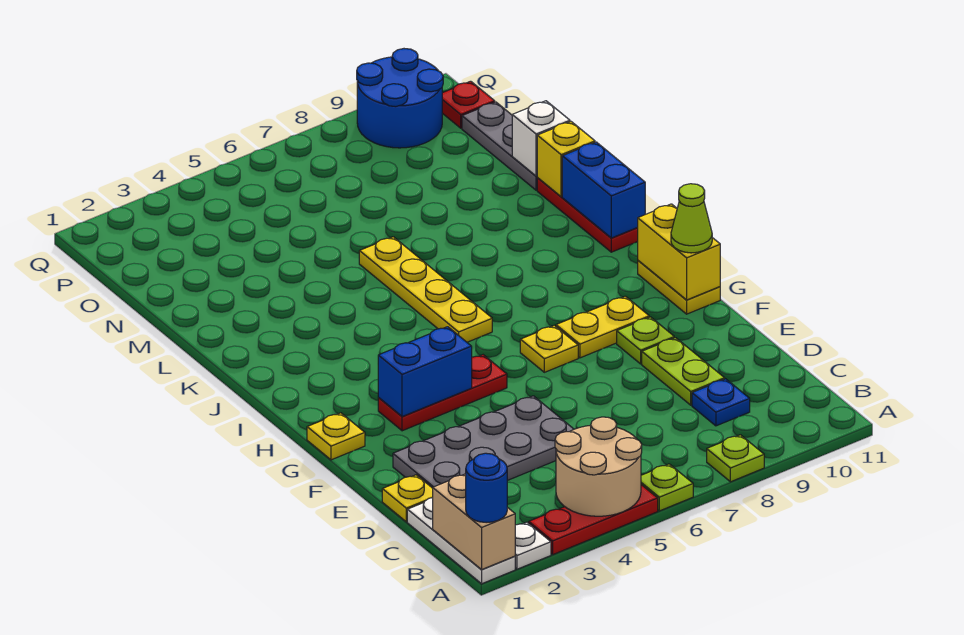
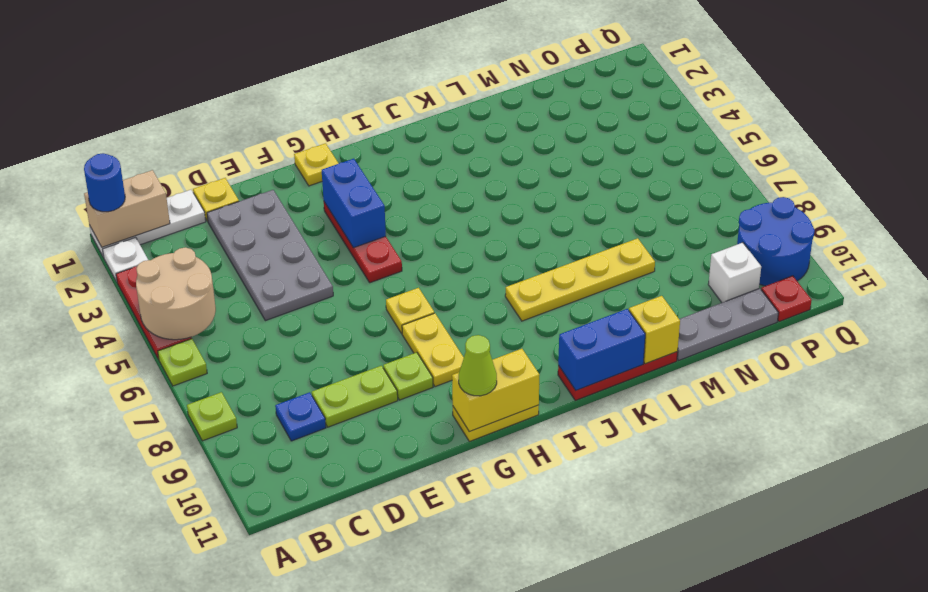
yellow plate I6:L6 level 1 -> yellow plate J8:M8 level 1
white brick M11 level 2 -> white brick O10 level 1

